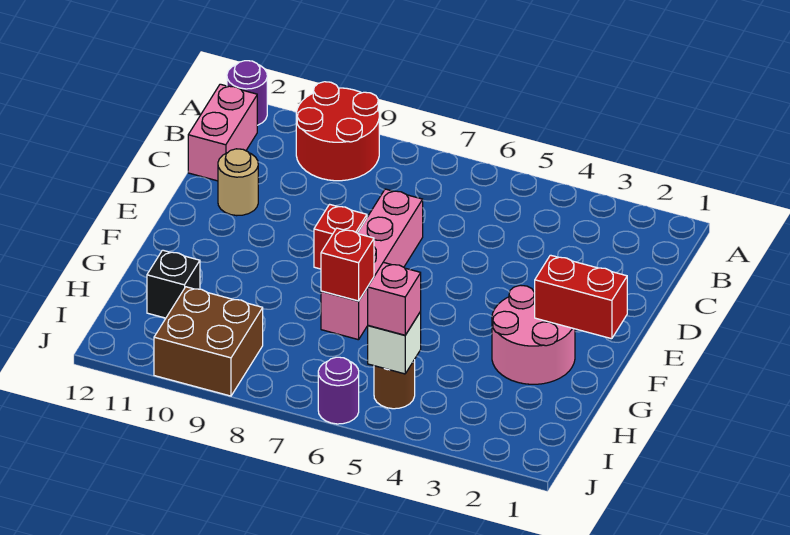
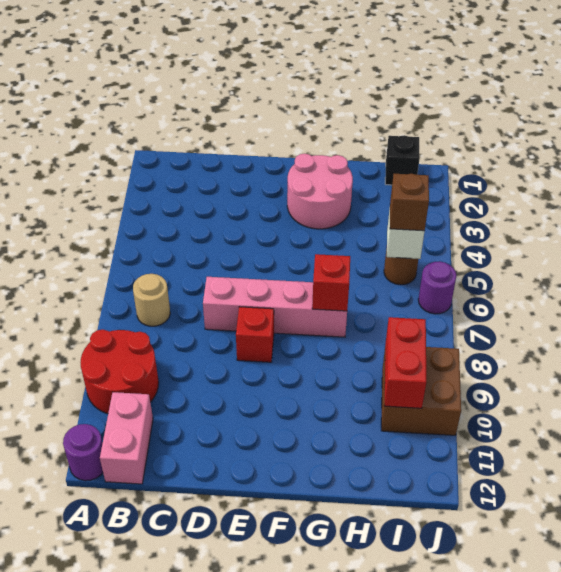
pink brick B12:C12 level 1 -> pink brick B11:B12 level 1
tan round brick D11 level 1 -> tan round brick B7 level 1
red brick F1:F2 level 2 -> red brick I9:I10 level 2
black brick H11 level 1 -> black brick I1 level 1
pink brick I5 level 3 -> brown brick I5 level 3

